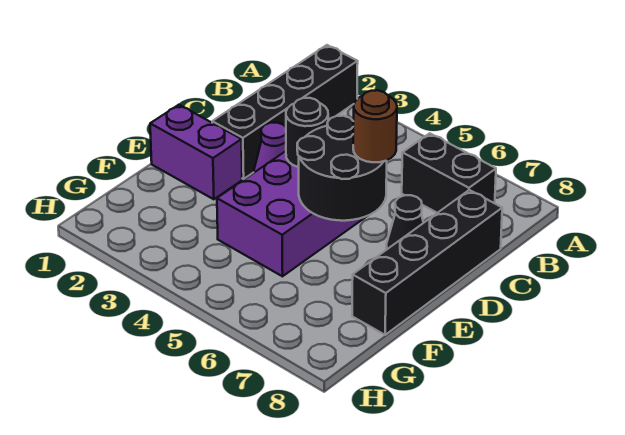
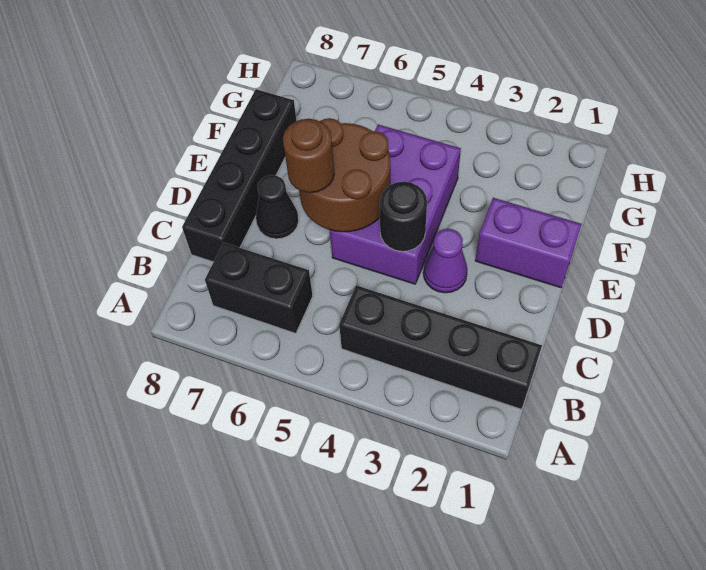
black brick A2:D2 level 1 -> black brick B1:B4 level 1
black round brick D5:E6 level 2 -> brown round brick D5:E6 level 2

